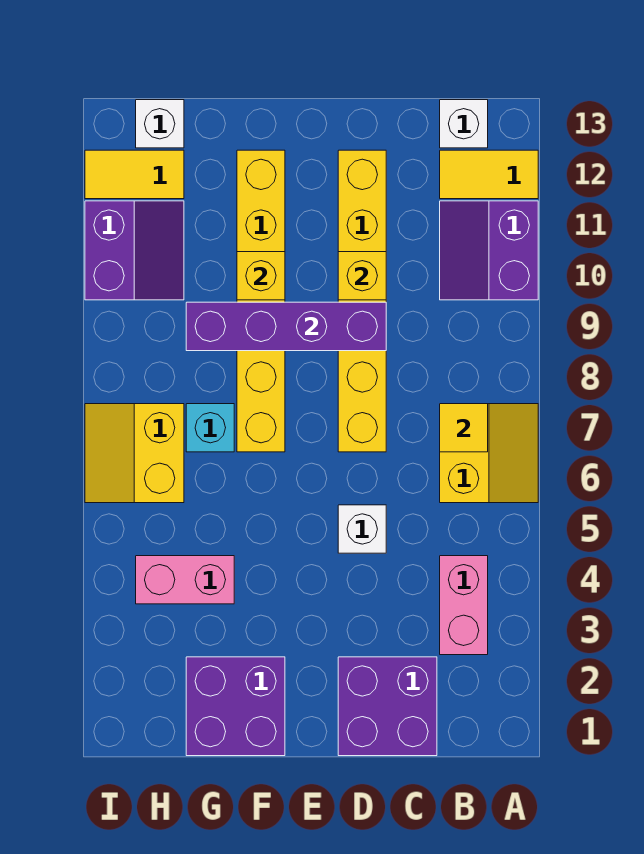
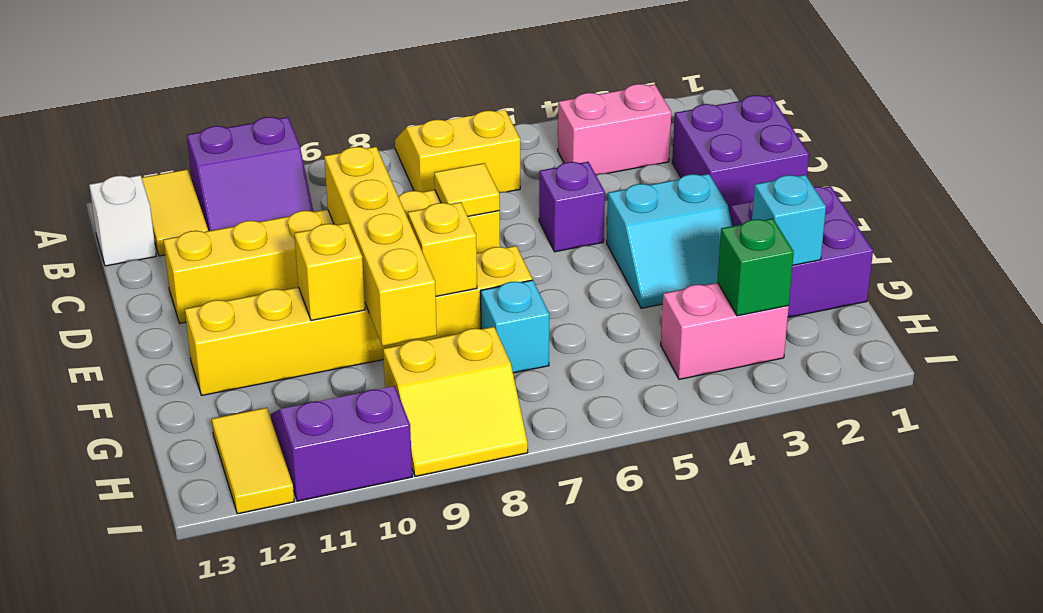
yellow tile B7 level 2 -> yellow tile D7 level 2
white brick D5 level 1 -> purple brick D5 level 1
purple brick D9:G9 level 2 -> yellow brick D9:G9 level 2
yellow brick D10 level 2 -> yellow brick F8 level 2
none -> cyan slope E3:F4 level 1 top E
none -> cyan brick G2 level 2
pink brick G4:H4 level 1 -> pink brick H3:H4 level 1
none -> green brick H3 level 2
yellow slope H6:I7 level 1 top H -> yellow slope H8:I9 level 1 top H
white brick H13 level 1 -> none

